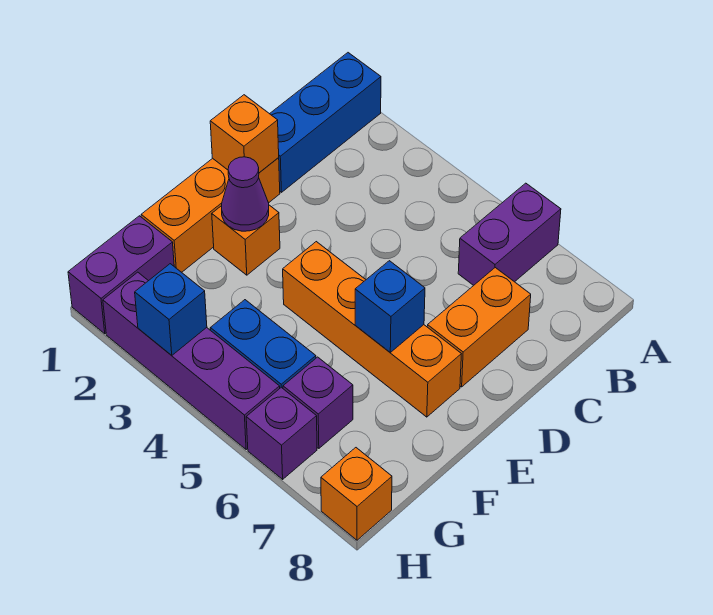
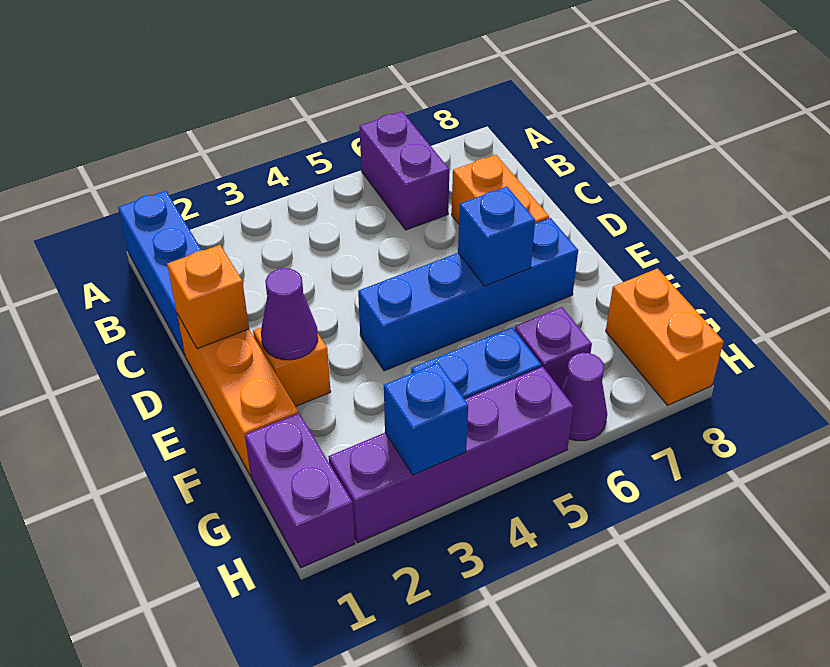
orange brick E4:E7 level 1 -> blue brick E4:E7 level 1
purple brick H6 level 1 -> purple cone H6 level 1
orange brick H8 level 1 -> orange brick G8:H8 level 1

